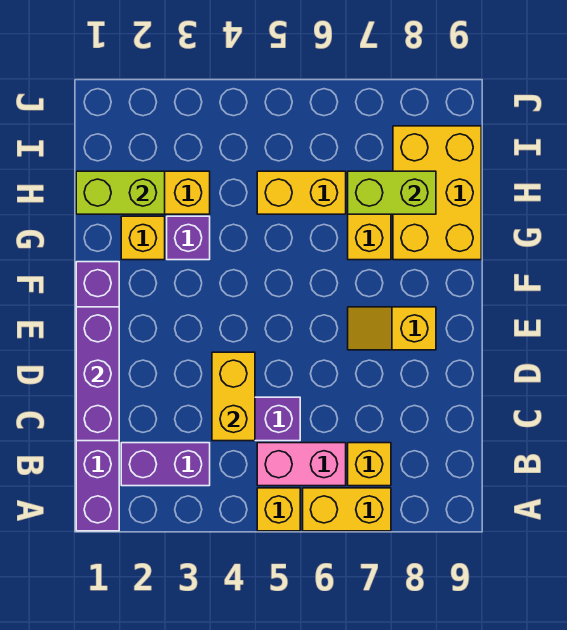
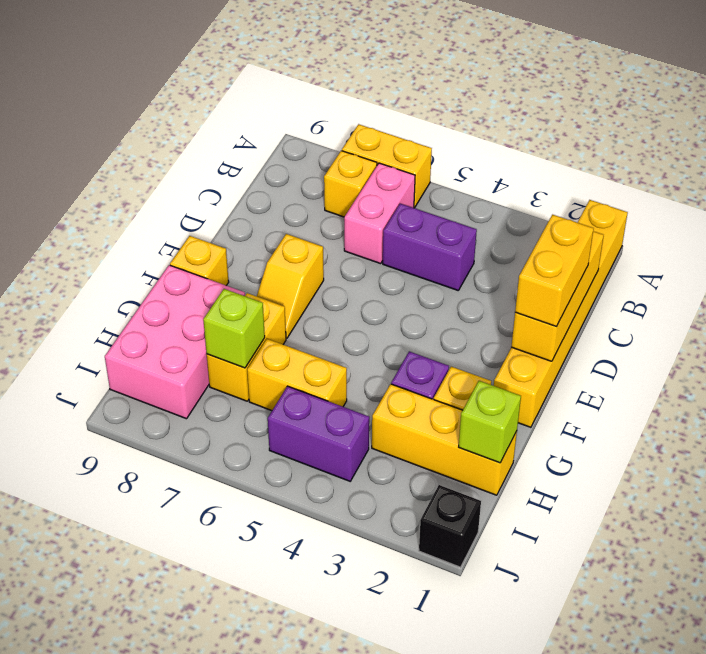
purple brick A1:F1 level 1 -> yellow brick A1:F1 level 1
yellow brick A5 level 1 -> yellow brick F9 level 1
purple brick B2:B3 level 1 -> purple brick I4:I5 level 1
pink brick B5:B6 level 1 -> pink brick B6:C6 level 1
purple brick C1:E1 level 2 -> yellow brick C1:E1 level 2
yellow brick C4:D4 level 2 -> yellow brick D1:E1 level 3
yellow slope E7:E8 level 1 top 8 -> yellow slope E7:F7 level 1 top E
yellow brick G8:I9 level 1 -> pink brick G8:I9 level 1
lime brick H1:H2 level 2 -> lime brick H1 level 2
lime brick H7:H8 level 2 -> lime brick H7 level 2
none -> black brick J1 level 1

